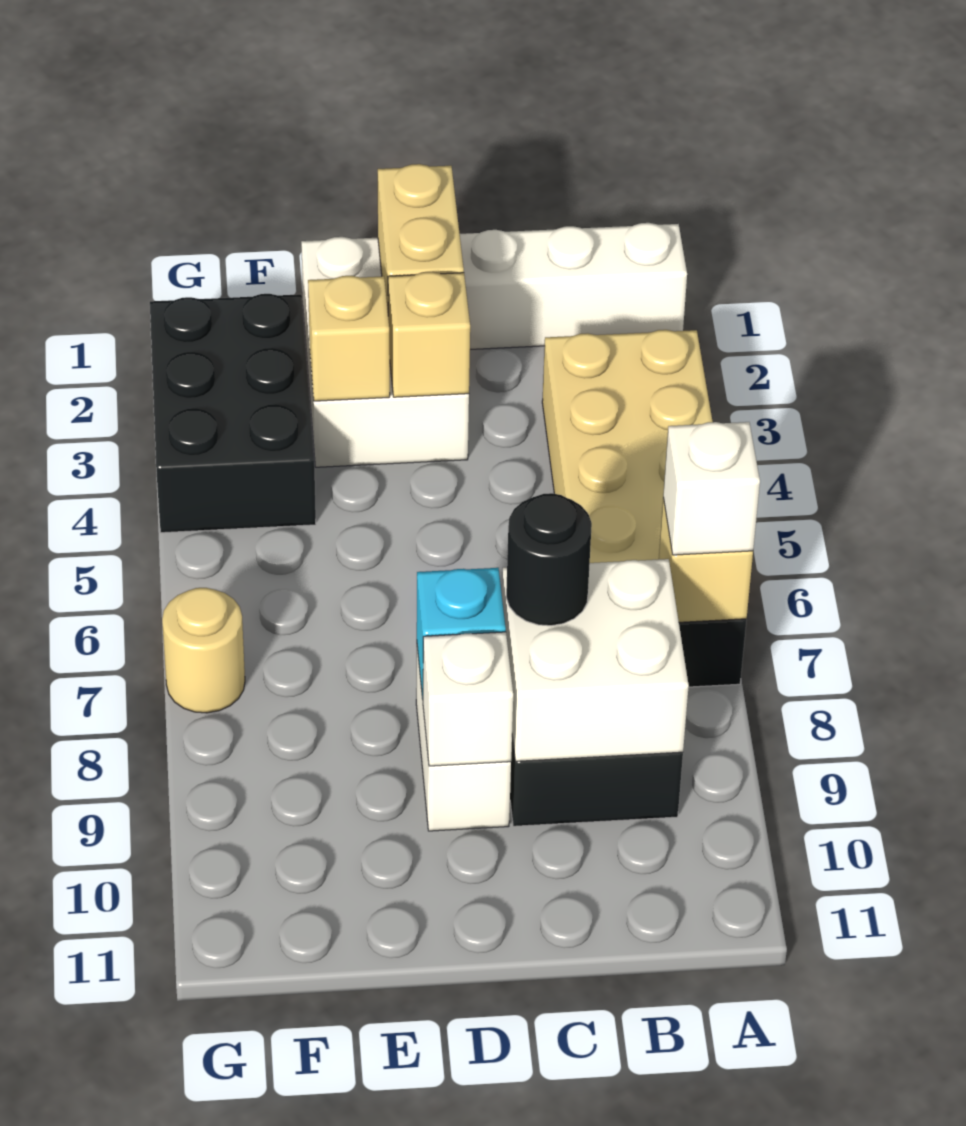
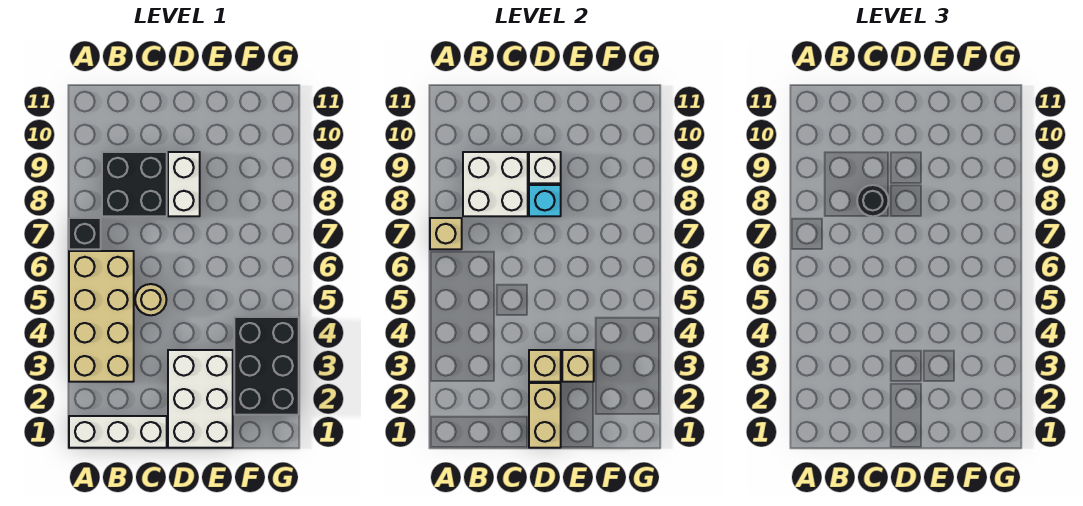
white brick A7 level 3 -> none
tan round brick G7 level 1 -> tan round brick C5 level 1

